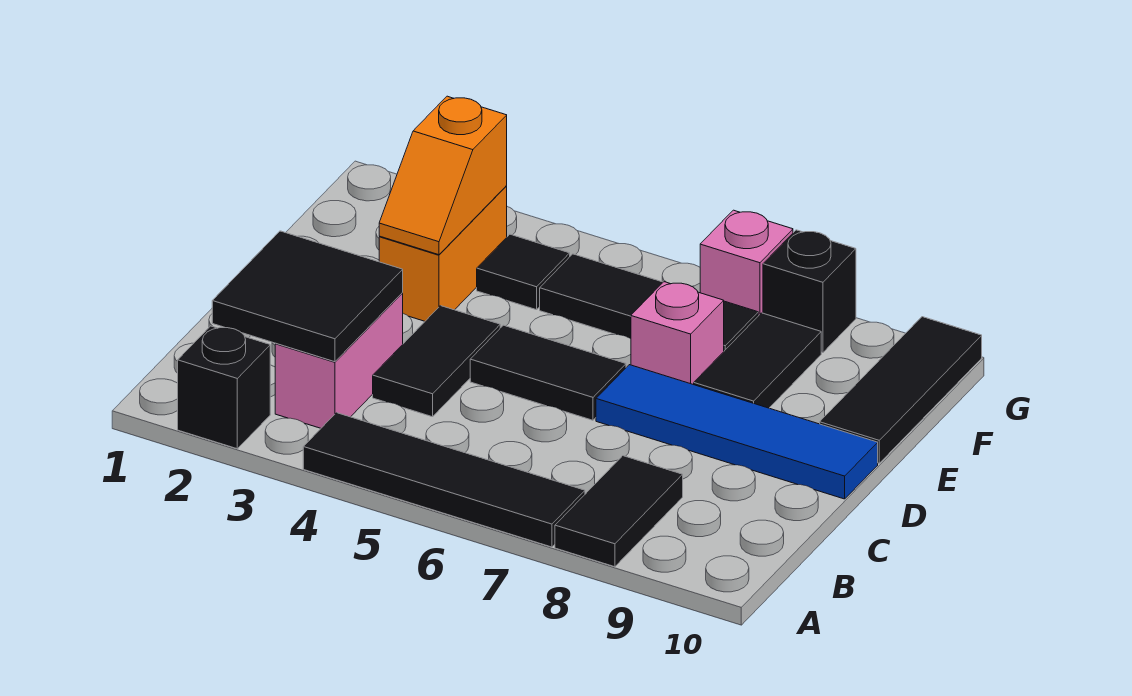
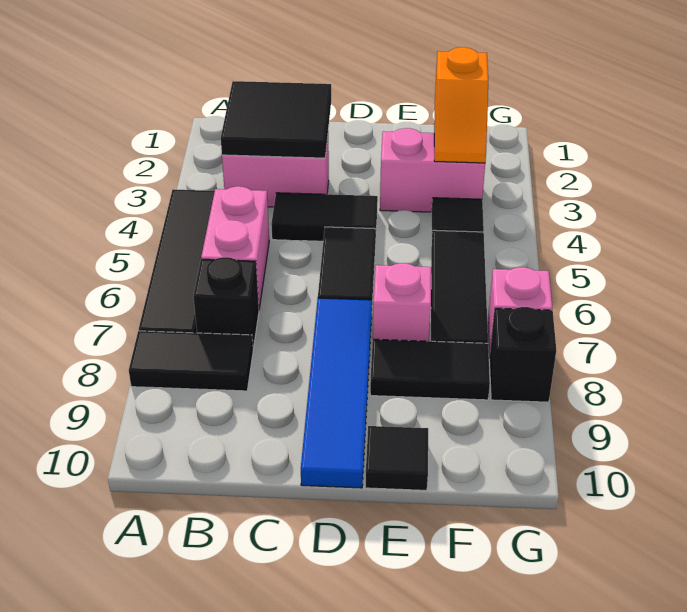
black brick A2 level 1 -> black brick B7 level 1
none -> pink brick B5:B6 level 1
orange brick E3:F3 level 1 -> pink brick E3:F3 level 1
orange slope E3:F3 level 2 top F -> orange slope F2:F3 level 2 top 2
black tile E10:G10 level 1 -> black tile E10 level 1

